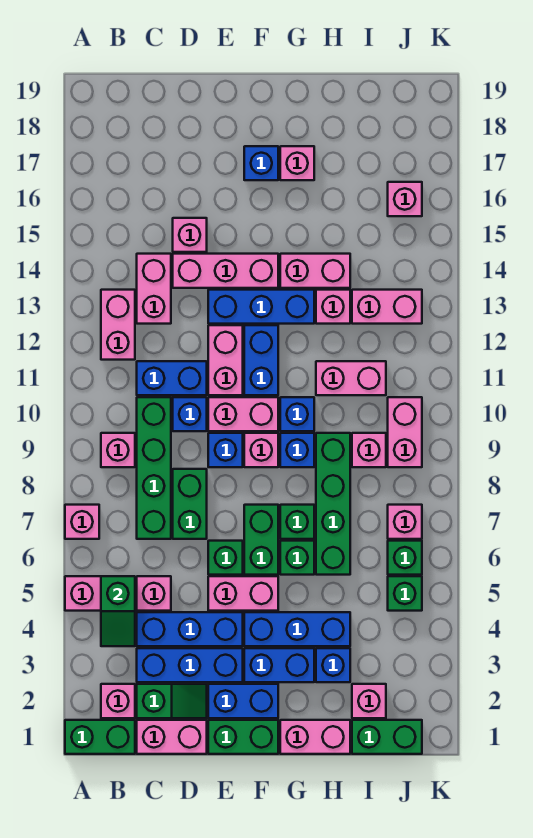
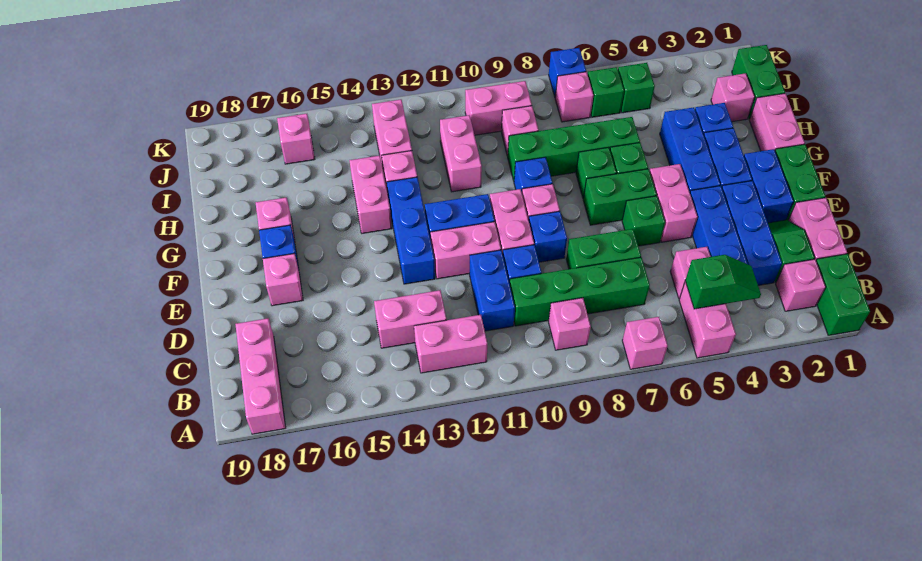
pink brick D14:F14 level 1 -> pink brick A18:C18 level 1
pink brick D15 level 1 -> pink brick E17 level 1
blue brick G10 level 1 -> blue brick K7 level 1

